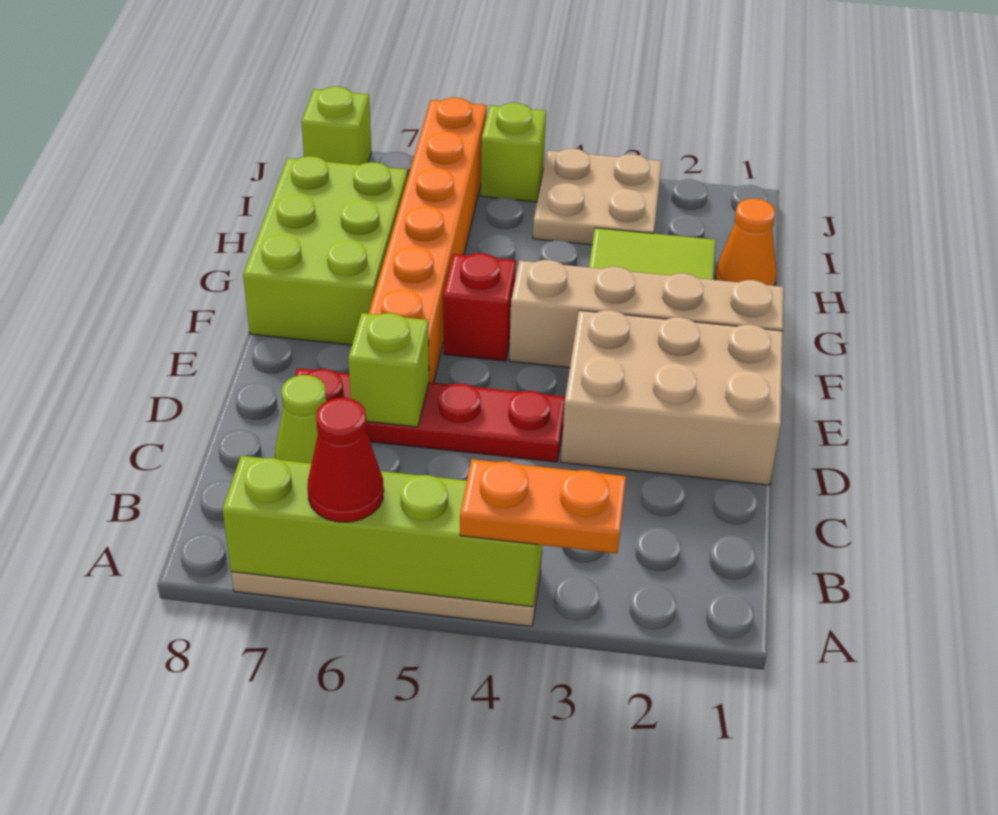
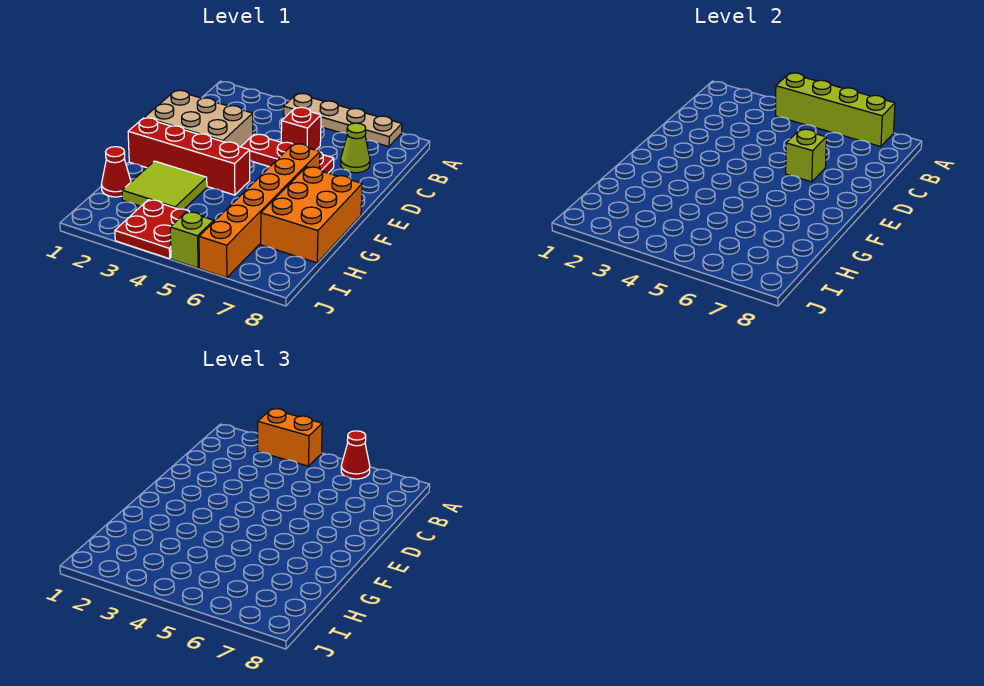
orange plate A3:A4 level 3 -> orange brick A3:A4 level 3
red plate D4:D7 level 1 -> red plate D4:D6 level 1
tan brick F1:F4 level 1 -> red brick F1:F4 level 1
red brick F5 level 1 -> red brick C5 level 1
lime brick F7:H8 level 1 -> orange brick F7:H8 level 1
orange cone H1 level 1 -> red cone H1 level 1
tan plate I3:J4 level 1 -> red plate I3:J4 level 1
lime brick J8 level 1 -> none

